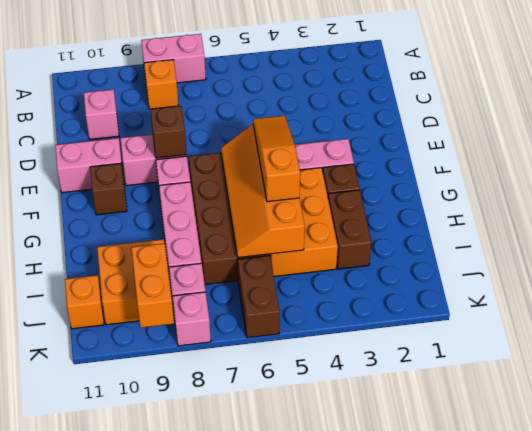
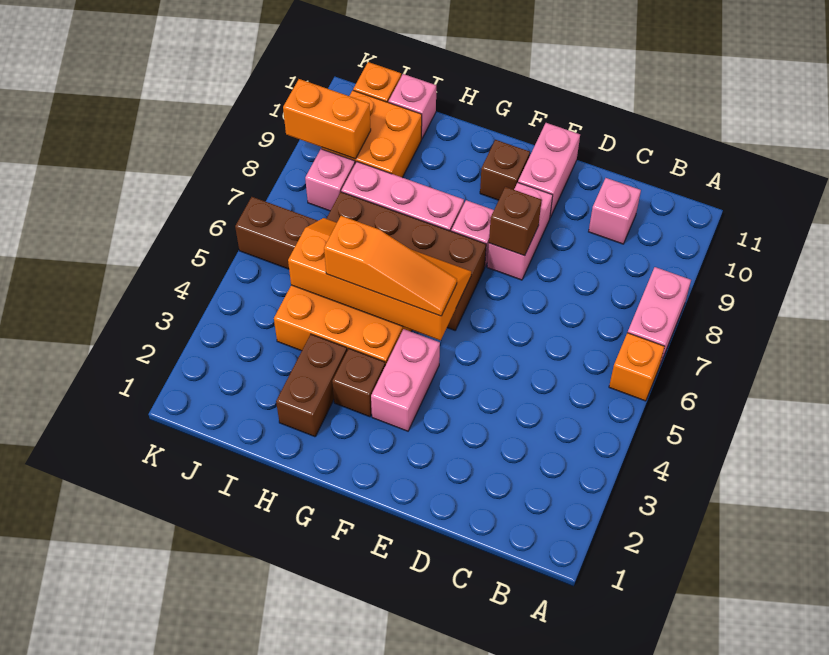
orange brick B8 level 1 -> orange brick A6 level 1
brown brick H3:I3 level 1 -> brown brick H2:H3 level 1
pink brick K8 level 1 -> pink brick I11 level 1

